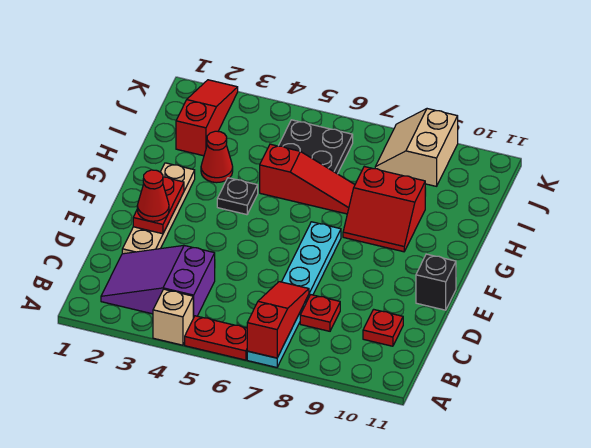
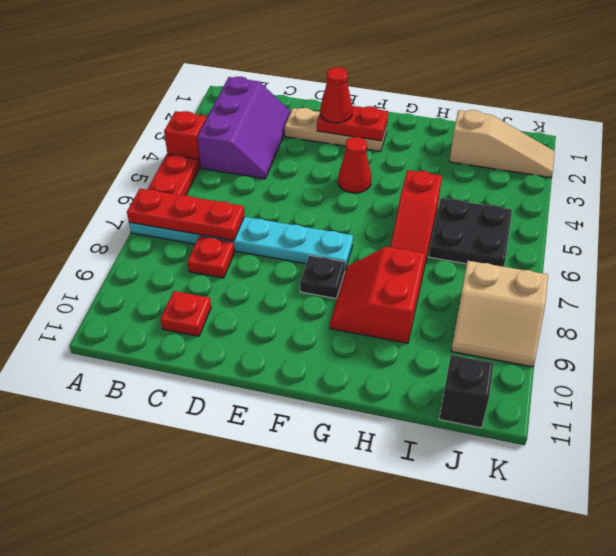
tan brick A4 level 1 -> red brick A4 level 1
red slope A7:C7 level 2 top A -> red plate A7:C7 level 2
purple slope B2:C4 level 1 top 4 -> purple slope B2:C4 level 1 top B
tan plate D2:G2 level 1 -> tan plate D2:F2 level 1
black brick E11 level 1 -> black brick J11 level 1
black plate G4 level 1 -> black plate F8 level 1
red cone H3 level 1 -> red cone F4 level 1
red slope I2:K2 level 1 top I -> tan slope I2:K2 level 1 top I
tan slope J8:K9 level 1 top 9 -> tan slope J8:K9 level 1 top 8

